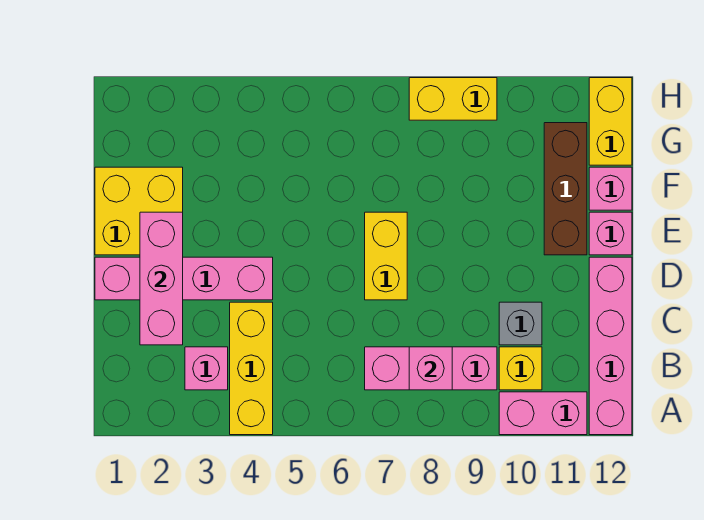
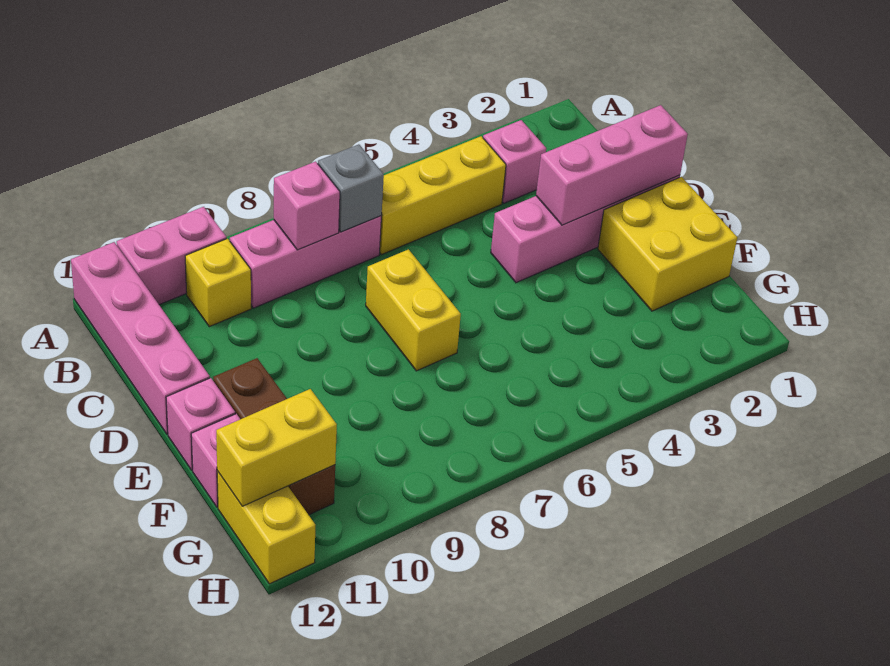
yellow brick A4:C4 level 1 -> yellow brick B4:B6 level 1
pink brick C2:E2 level 2 -> pink brick D1:D3 level 2
grey brick C10 level 1 -> grey brick B7 level 2
yellow brick H8:H9 level 1 -> yellow brick G11:G12 level 2

